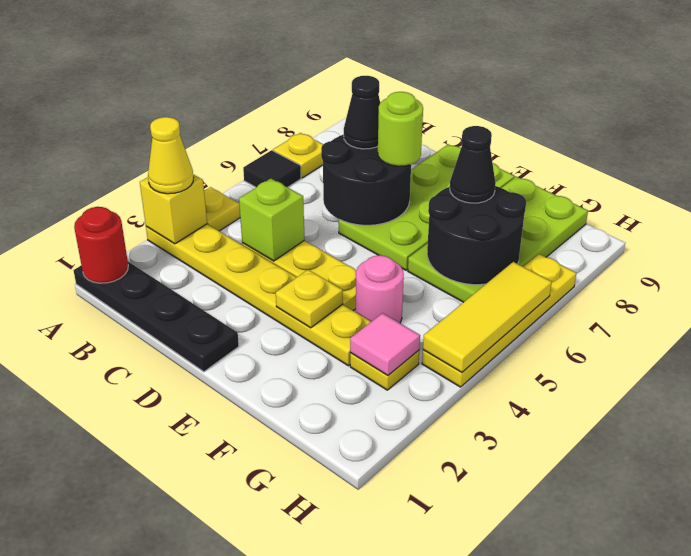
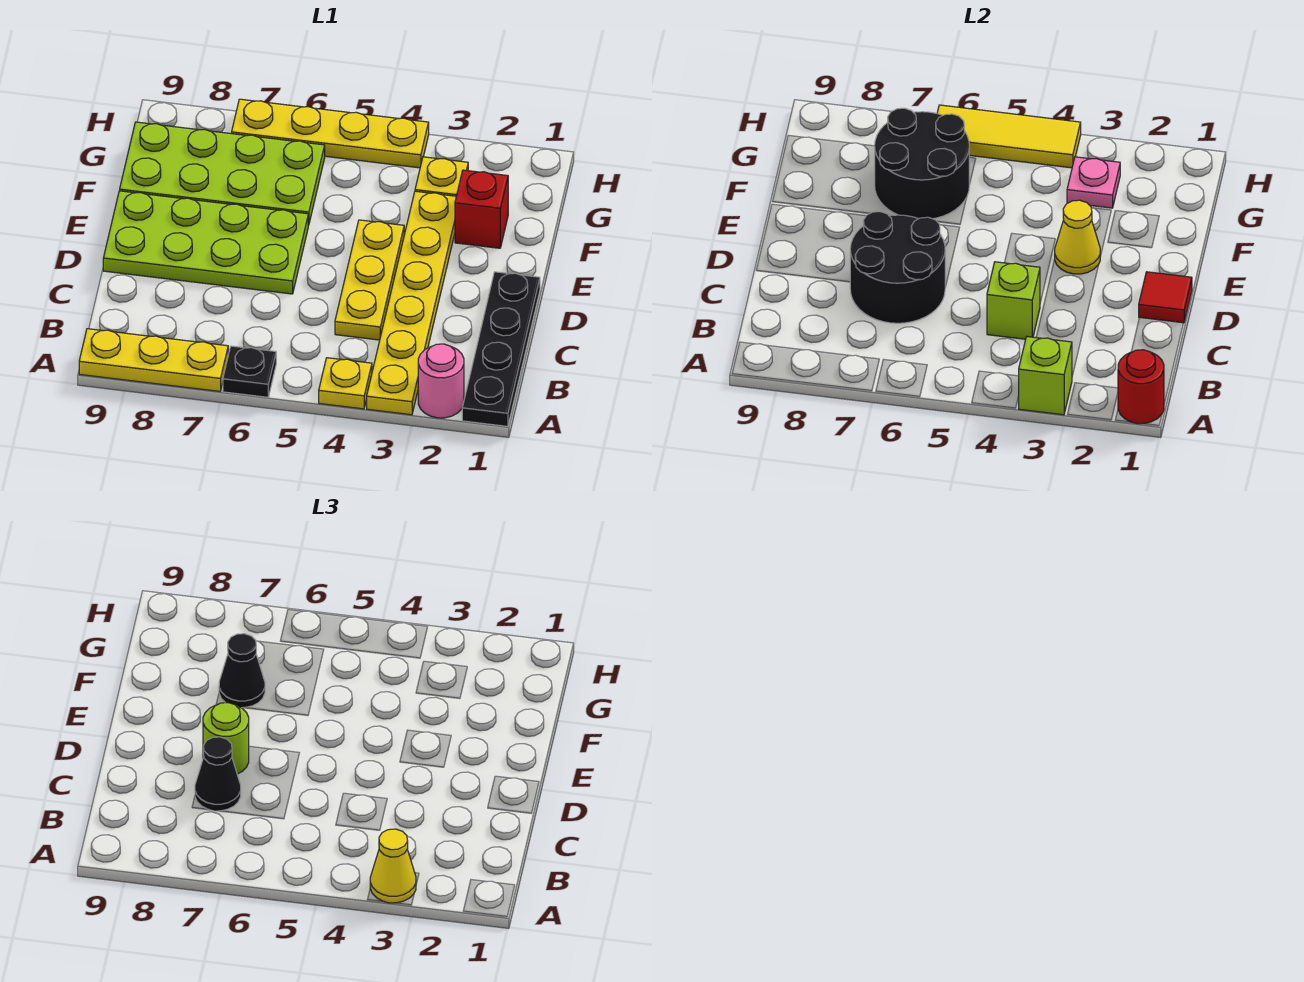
yellow brick A3 level 2 -> lime brick A3 level 2
black tile A6 level 1 -> black plate A6 level 1
yellow plate A7 level 1 -> yellow plate A7:A9 level 1
none -> red tile D1 level 2
yellow plate E3 level 2 -> yellow cone E3 level 2
none -> red brick F2 level 1
pink round brick F4 level 1 -> pink round brick A2 level 1
pink tile G3 level 2 -> pink plate G3 level 2

